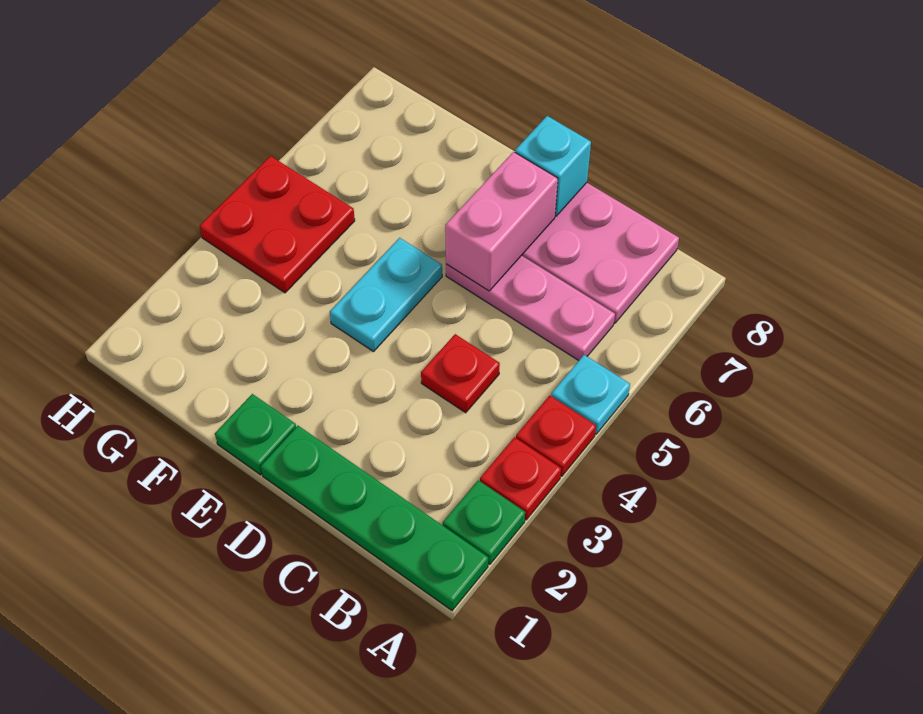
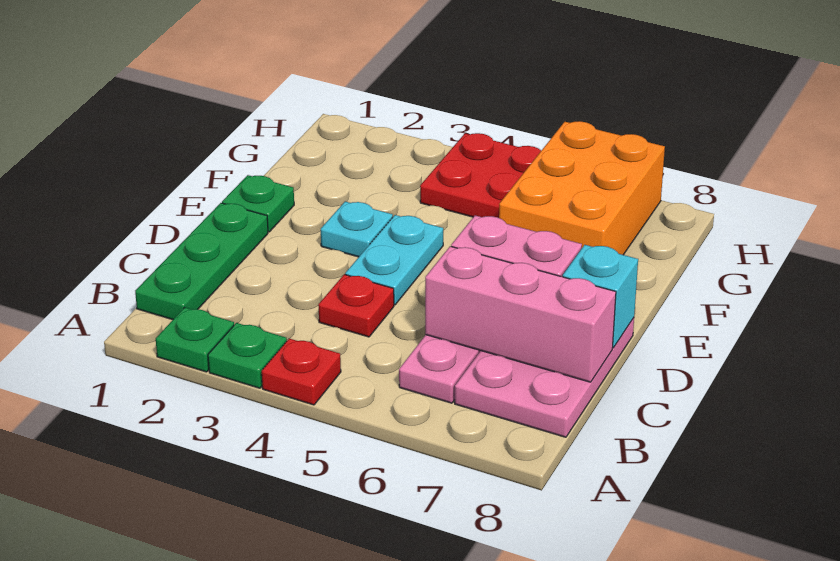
green plate A1:D1 level 1 -> green plate B1:D1 level 1
red plate A3 level 1 -> green plate A3 level 1
cyan plate A5 level 1 -> cyan plate E3 level 1
none -> pink brick C6:C8 level 2
cyan plate E4:E5 level 1 -> cyan plate D4:E4 level 1
none -> orange brick F6:H7 level 1

